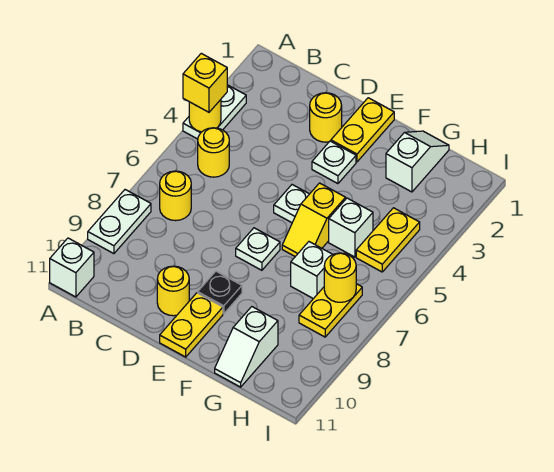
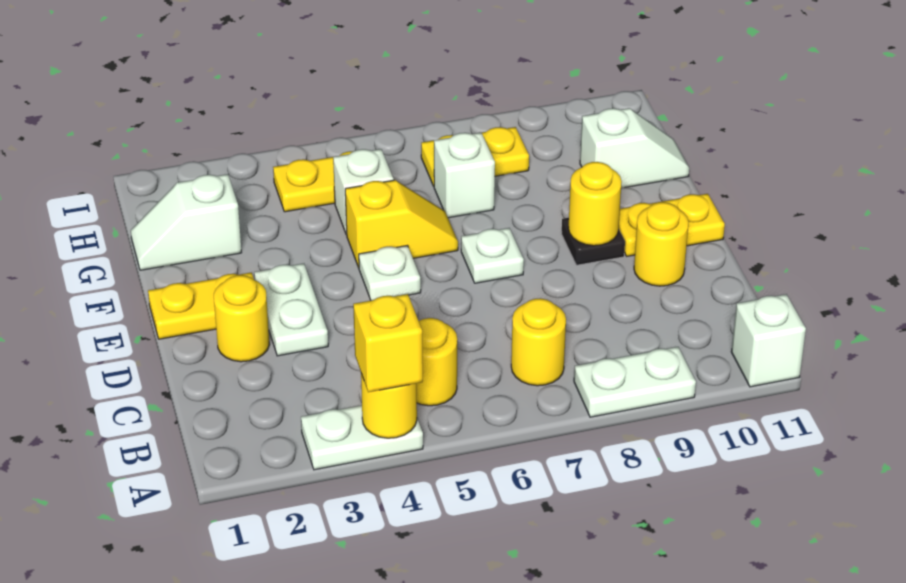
white plate E3 level 1 -> white plate D3:E3 level 1
yellow round brick H7 level 2 -> yellow round brick E9 level 2

